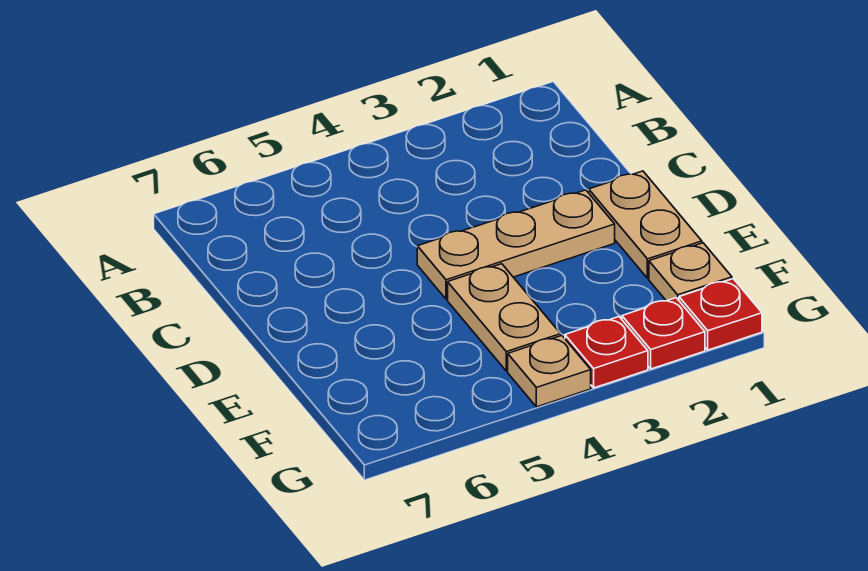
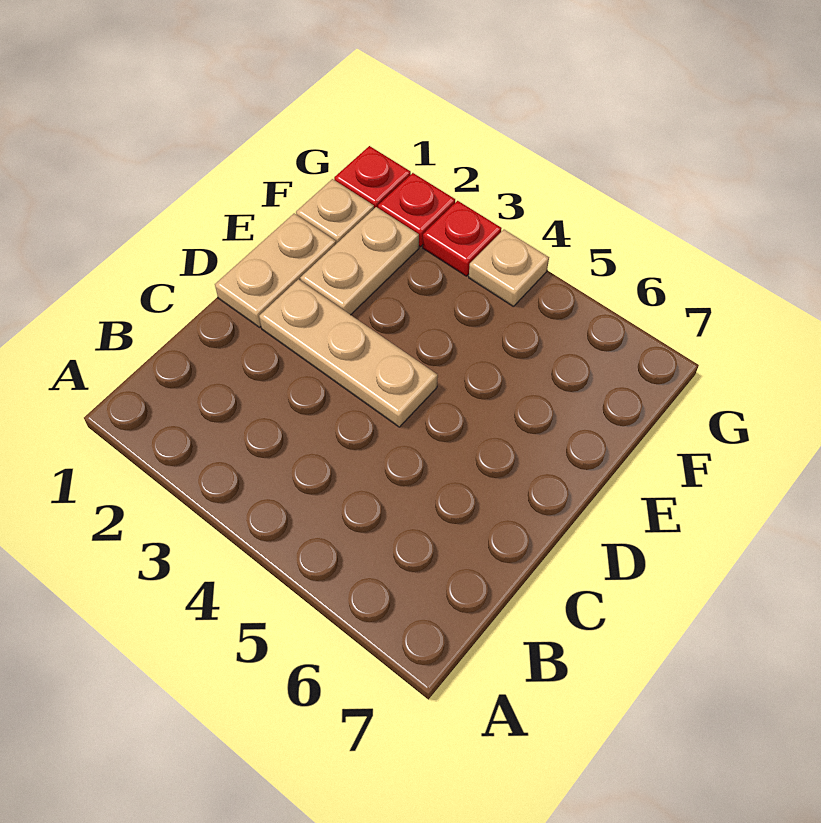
tan plate E4:F4 level 1 -> tan plate E2:F2 level 1

